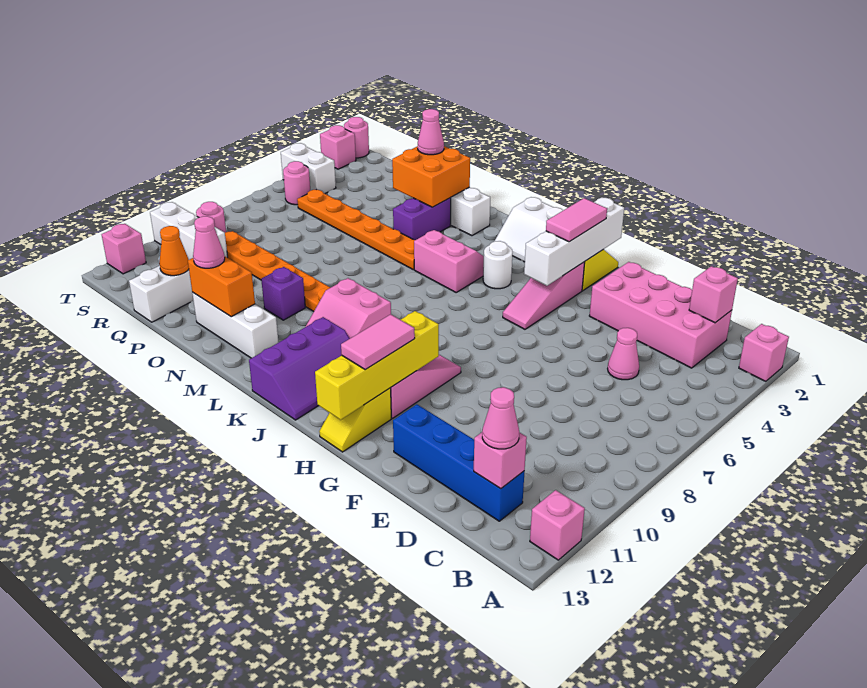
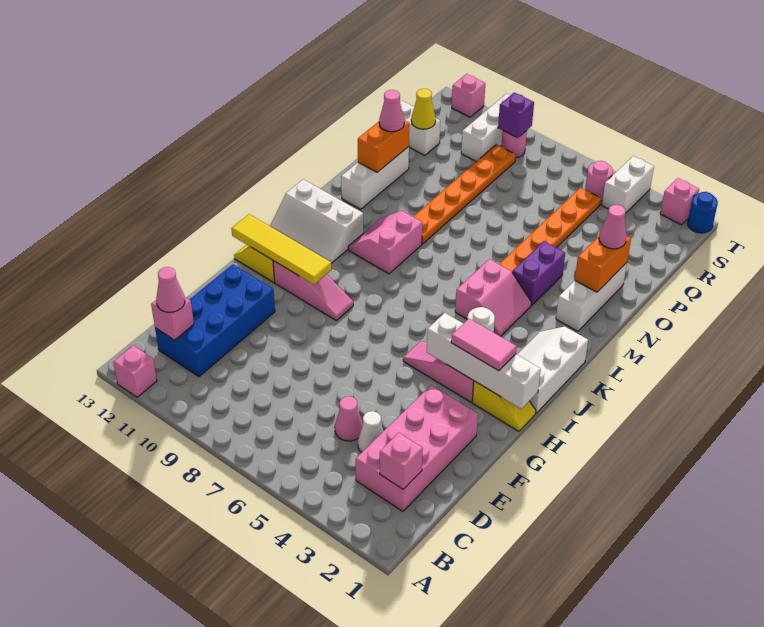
pink brick A2 level 1 -> none
blue brick C12:F12 level 1 -> blue brick C11:F12 level 1
none -> white cone D4 level 1
yellow brick H10:H13 level 2 -> yellow tile H10:H13 level 2
pink tile H11:H12 level 3 -> none
purple slope J11:K13 level 1 top K -> white slope J11:K13 level 1 top K
orange brick N2:O3 level 2 -> orange brick N2:O2 level 2
purple brick N3:N4 level 1 -> purple brick M4:N4 level 1
purple brick N10 level 1 -> purple brick S9 level 2
orange cone Q12 level 2 -> yellow cone Q12 level 2
pink round brick T1 level 1 -> blue round brick T1 level 1

